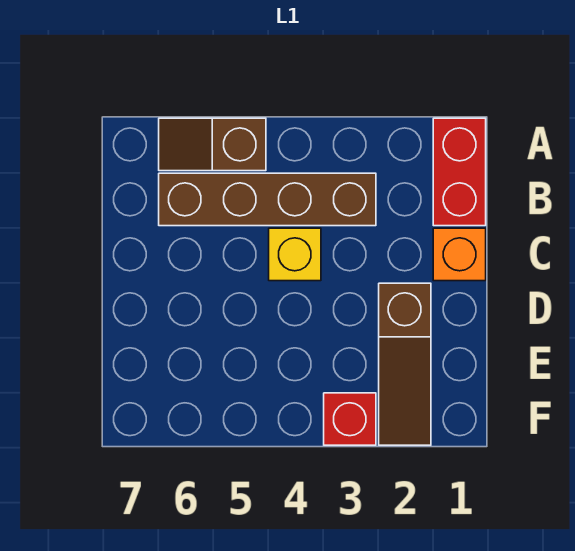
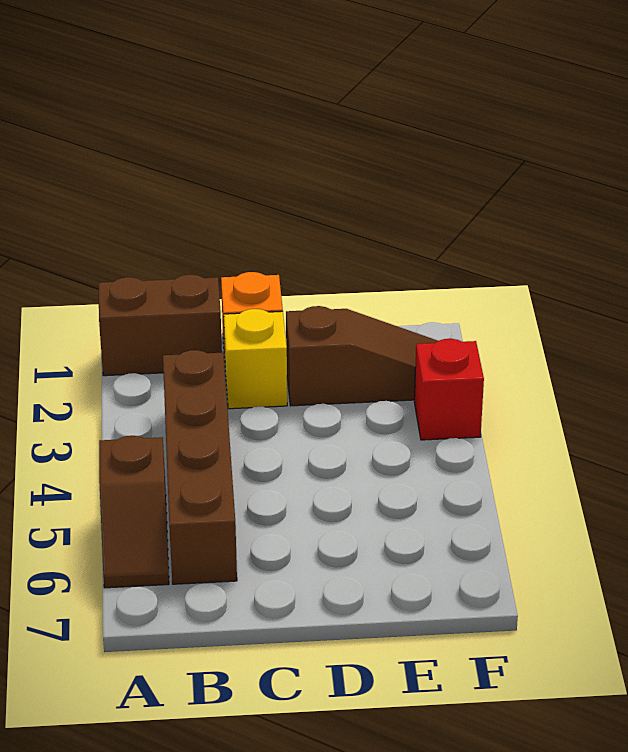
red brick A1:B1 level 1 -> brown brick A1:B1 level 1
yellow brick C4 level 1 -> yellow brick C2 level 1

